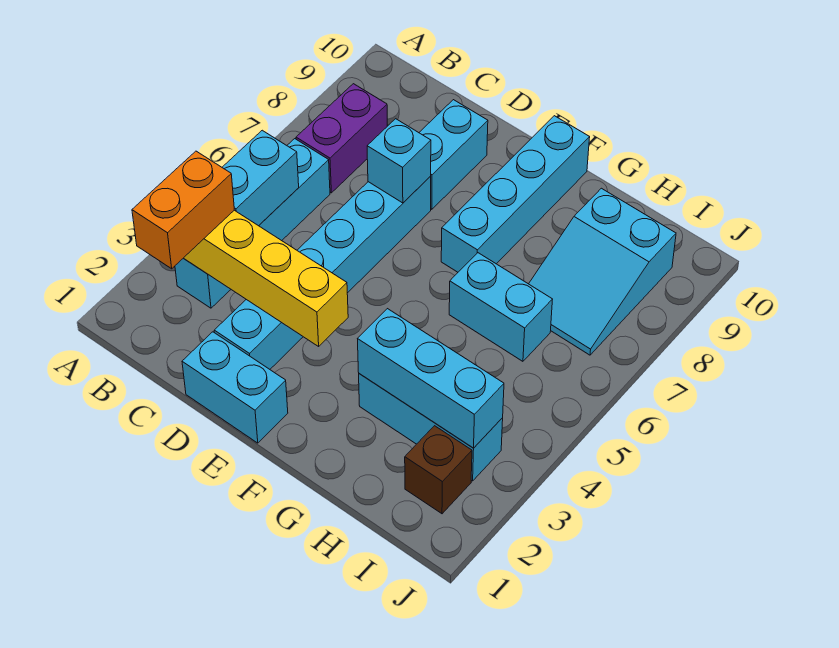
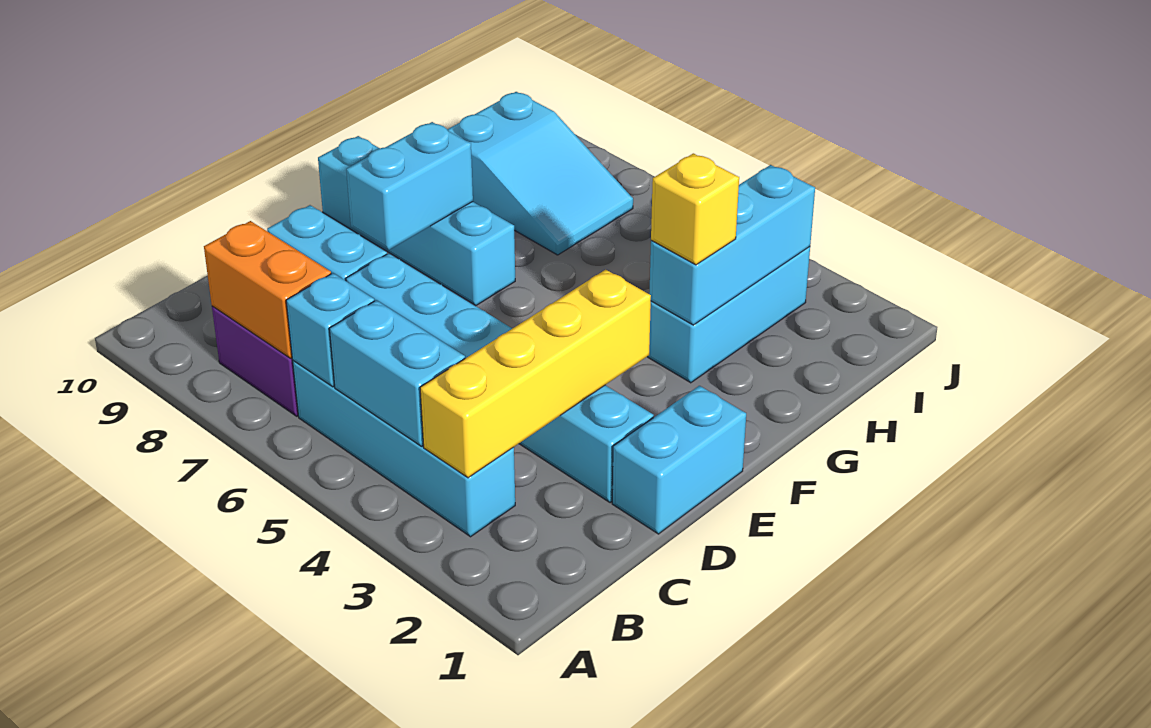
orange brick B2:B3 level 3 -> orange brick B7:B8 level 2
cyan brick D7 level 2 -> cyan brick B6 level 2
none -> yellow brick G3 level 3
cyan brick G6:H6 level 1 -> cyan brick E8:F8 level 2
brown brick I2 level 1 -> none

